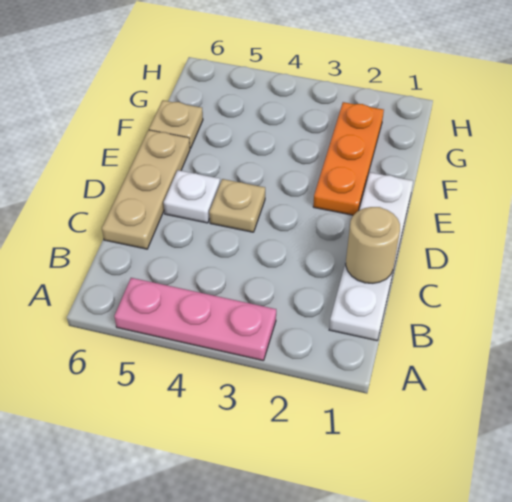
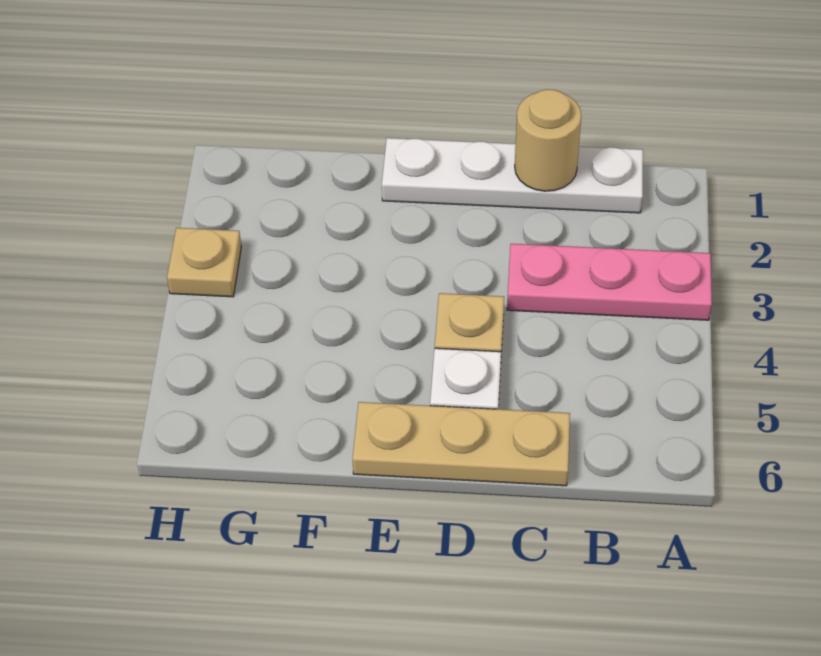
pink plate A3:A5 level 1 -> pink plate A3:C3 level 1
orange plate E2:G2 level 1 -> none
tan plate F6 level 1 -> tan plate H3 level 1

